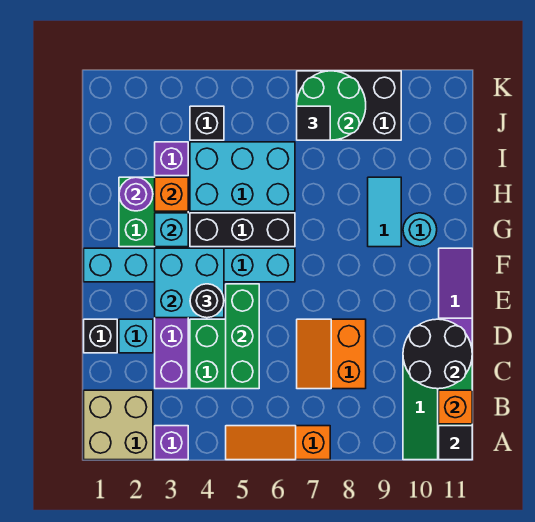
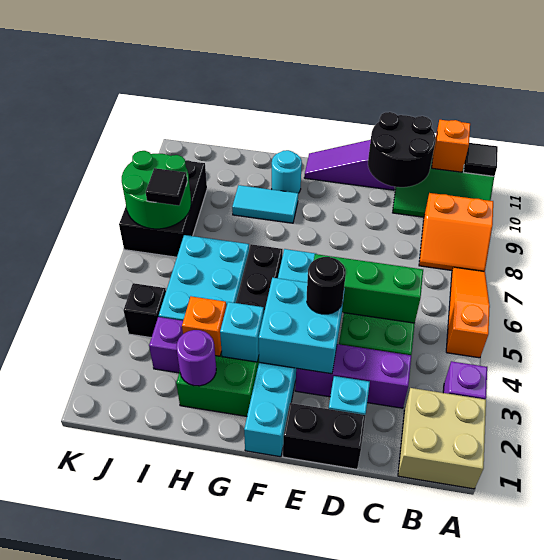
orange slope A5:A7 level 1 top 7 -> orange slope A5:A7 level 1 top 5
orange slope C7:D8 level 1 top 8 -> orange slope A8:B9 level 1 top 9
black brick D1 level 1 -> black brick D1:E1 level 1

